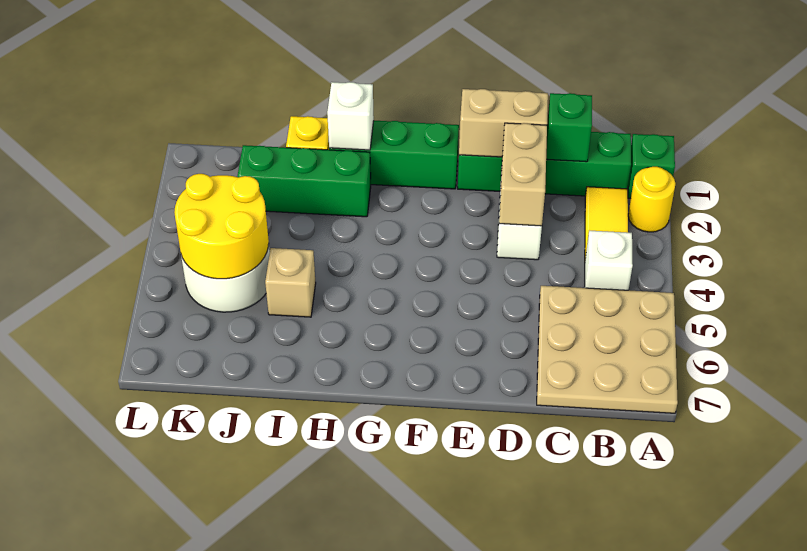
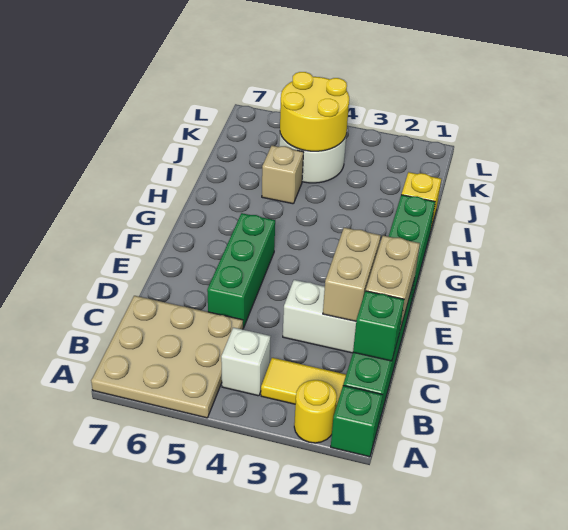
tan brick D2:D3 level 2 -> tan brick D2:E2 level 2
white brick H1 level 2 -> none
green brick H2:J2 level 1 -> green brick D5:F5 level 1

